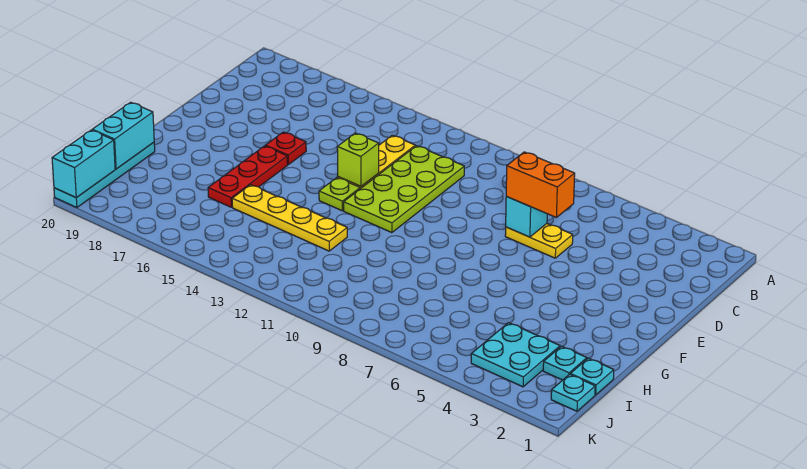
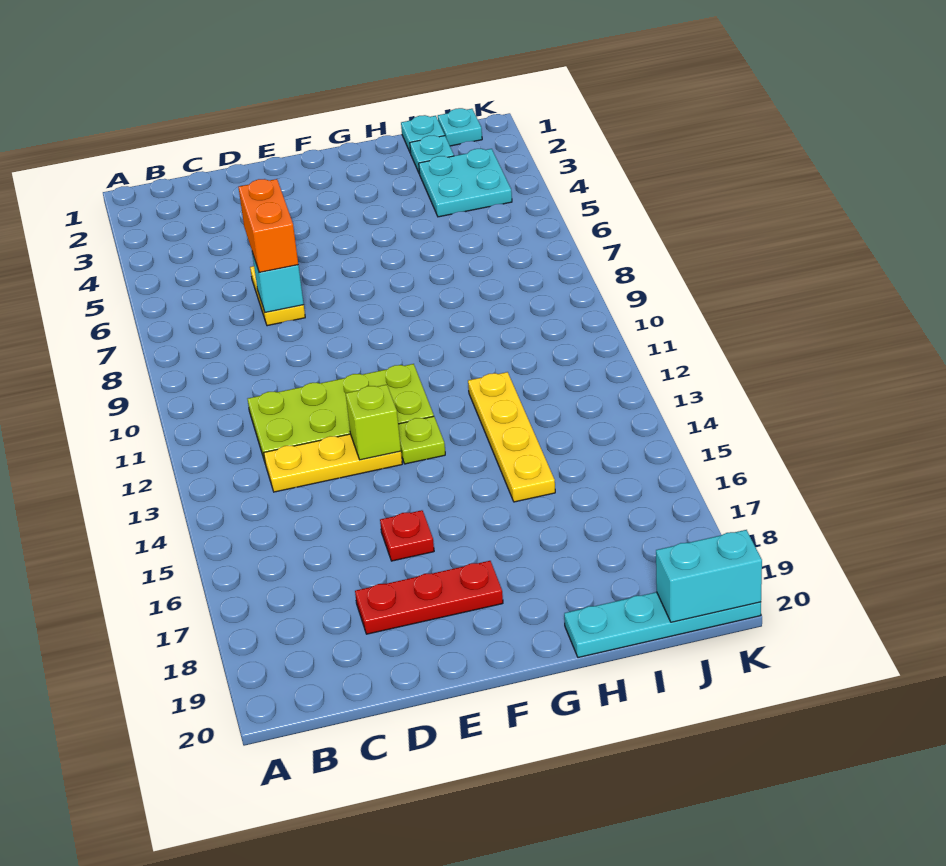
red plate F16:H16 level 1 -> red plate D18:F18 level 1
cyan brick H20:I20 level 2 -> none

